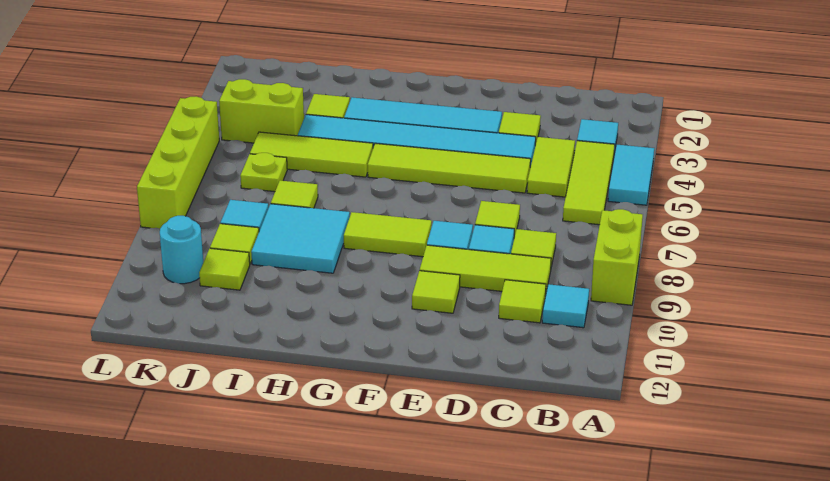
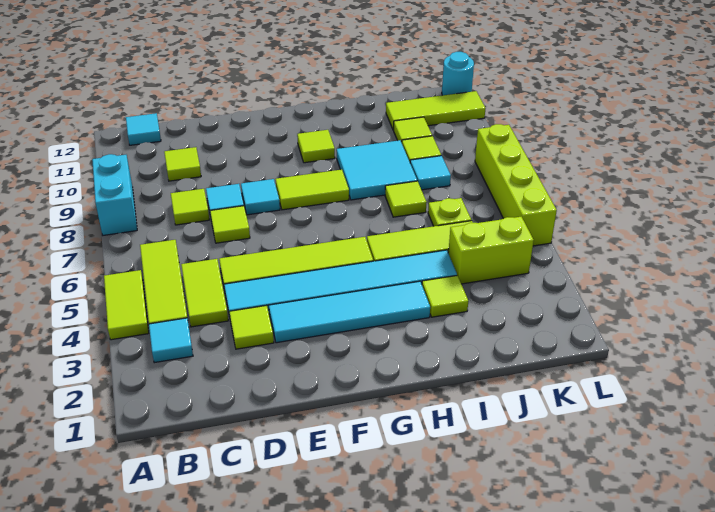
cyan tile A4:A5 level 1 -> lime tile A4:A5 level 1
lime brick A8:A9 level 1 -> cyan brick A8:A9 level 1
cyan tile B10 level 1 -> cyan tile B12 level 1
lime tile C9:E9 level 1 -> lime tile J11:L11 level 1
lime tile E10 level 1 -> lime tile G10 level 1
cyan round brick K10 level 1 -> cyan round brick L12 level 1

